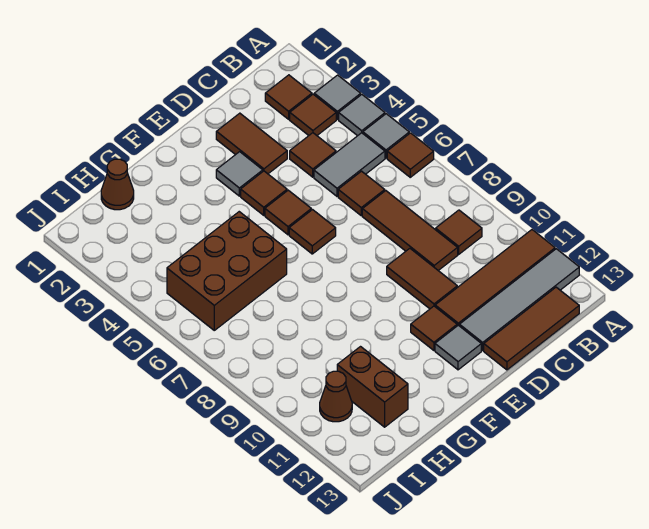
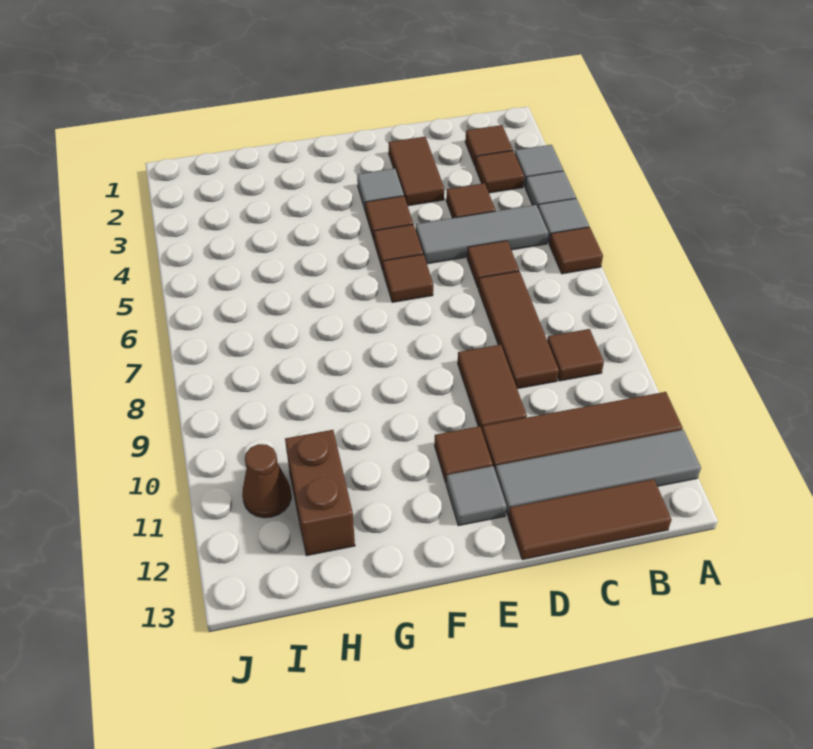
grey tile B5:C5 level 1 -> grey tile B5:D5 level 1
brown brick G5:I6 level 1 -> none
brown cone H1 level 1 -> none

